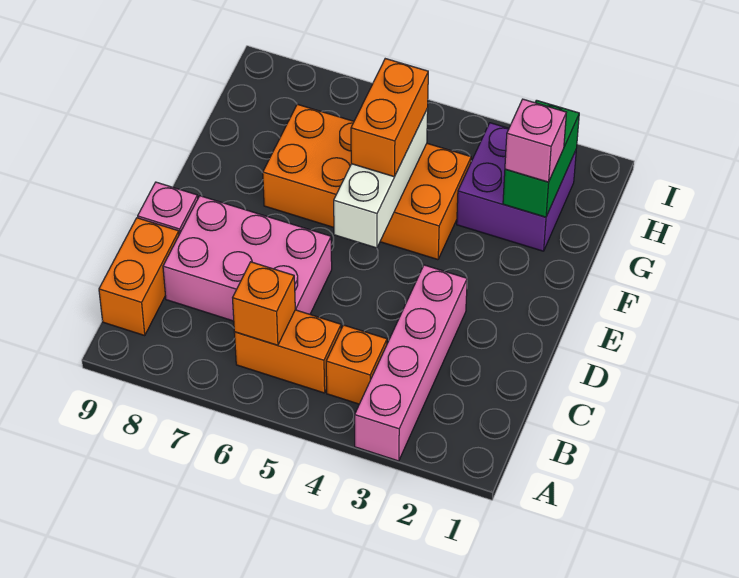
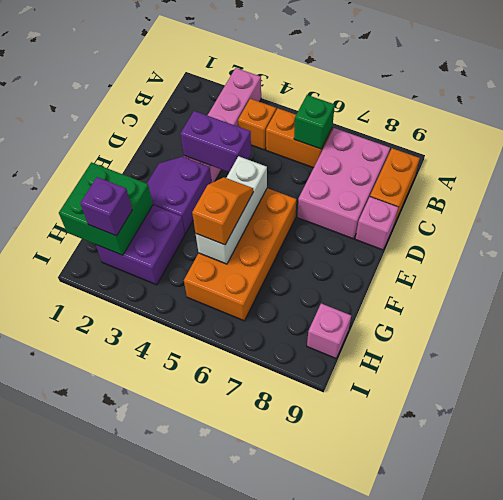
orange brick B6 level 2 -> green brick B6 level 2
pink brick C6:D8 level 1 -> pink brick B7:D8 level 1
none -> purple brick D3:D4 level 2
none -> purple slope E2:F3 level 1 top 3
orange brick F4:G7 level 1 -> orange brick E5:H6 level 1
orange brick F5:G5 level 3 -> orange slope F5:G5 level 3 top G
green brick G2:H2 level 2 -> green brick G1:H2 level 2
pink brick G2 level 3 -> pink brick H9 level 1
none -> purple brick H2 level 3

